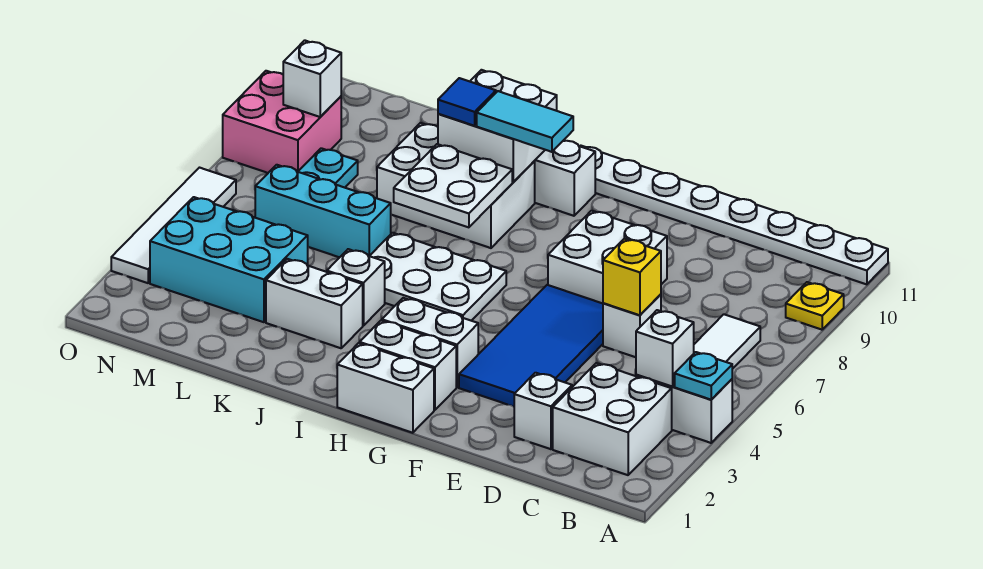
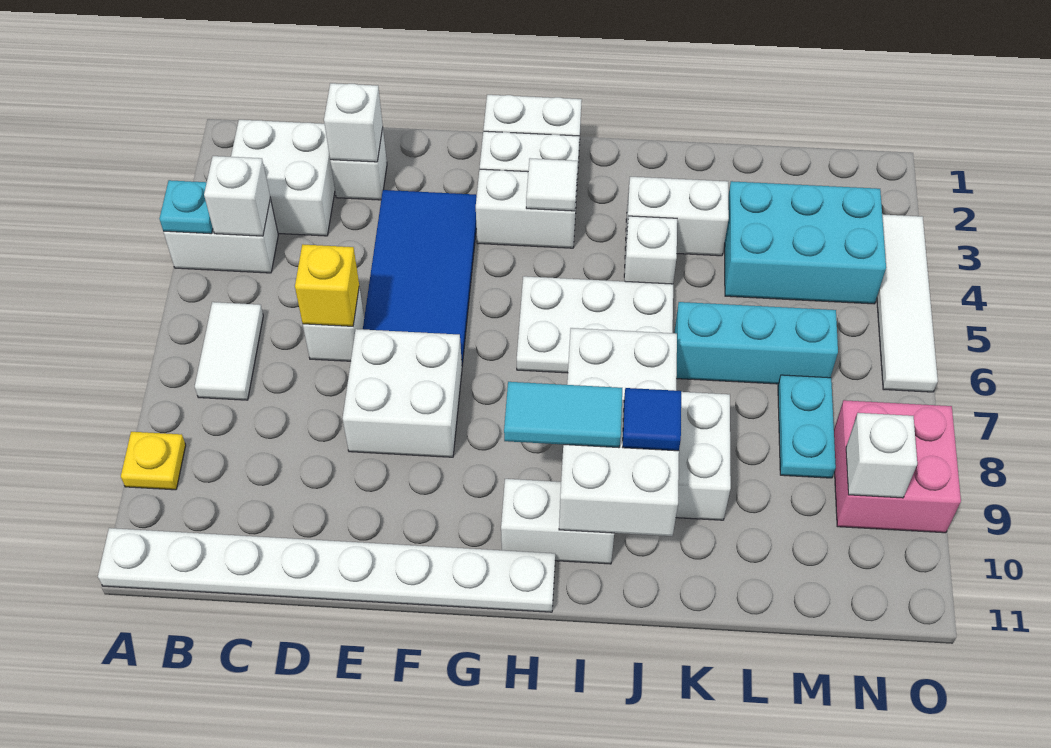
none -> white brick D2 level 2
none -> white tile H3 level 2

